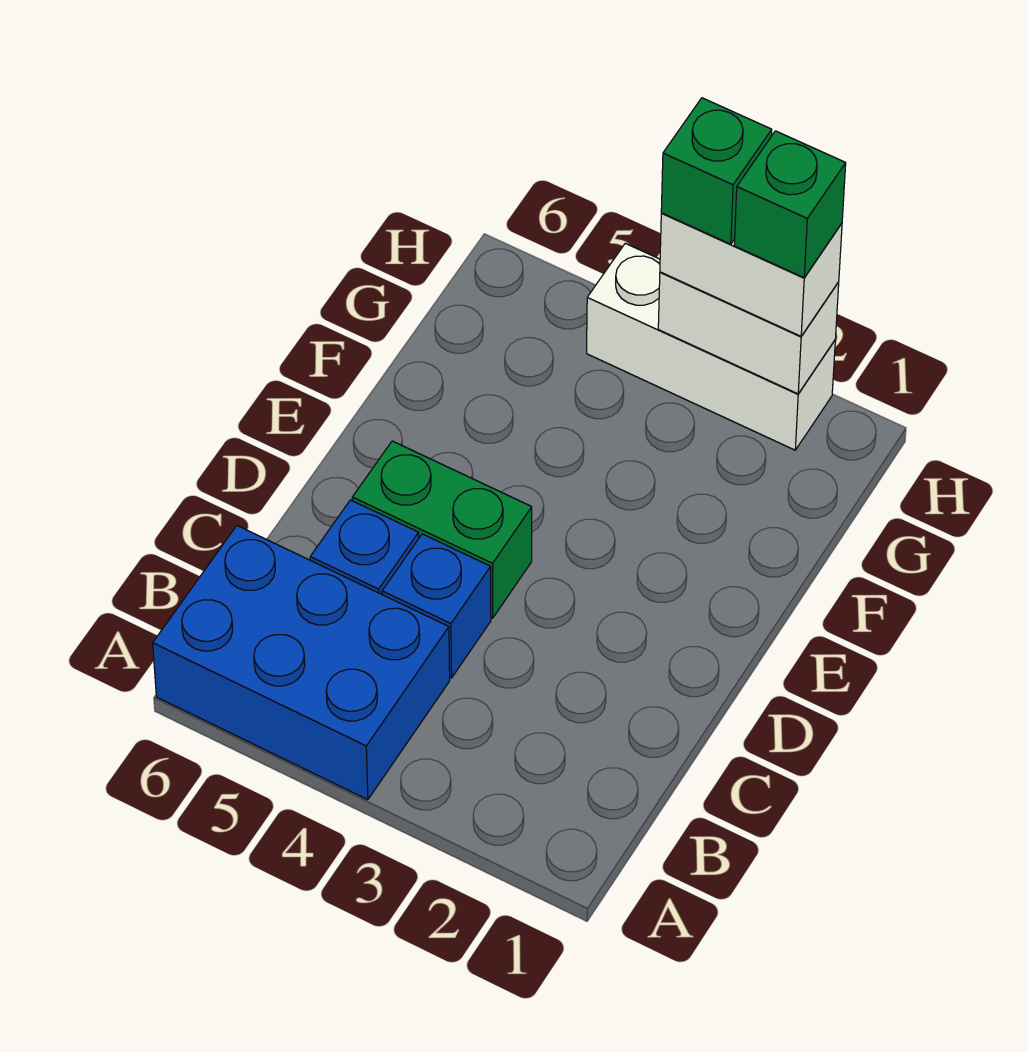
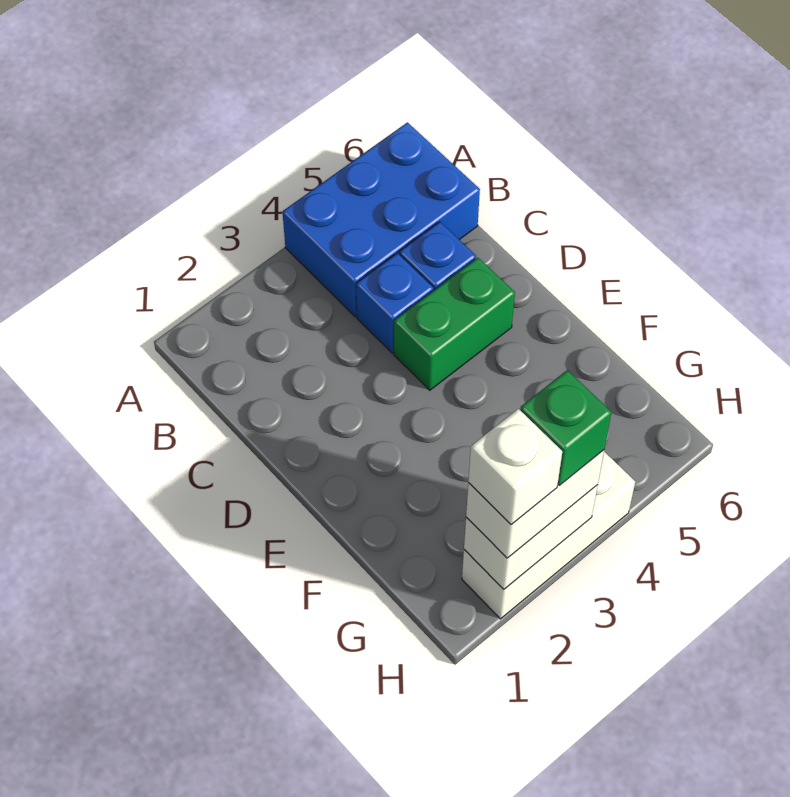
green brick H2 level 4 -> white brick H2 level 4

